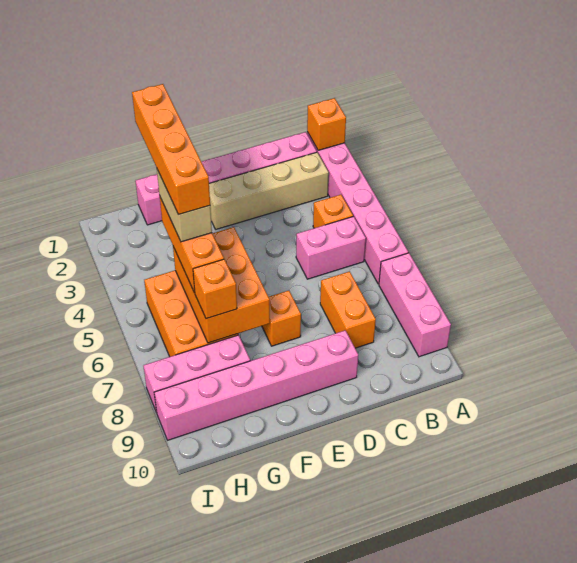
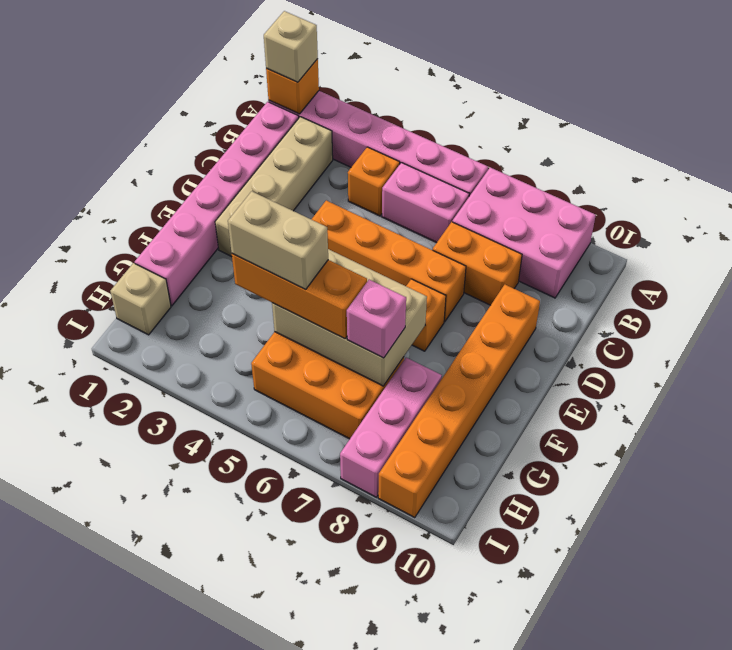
none -> tan brick A1 level 3
pink brick A7:A9 level 1 -> pink brick A7:B9 level 1
pink brick B5:C5 level 1 -> pink brick B5:B6 level 1
pink brick D9:I9 level 1 -> orange brick D9:I9 level 1
orange brick F5:G7 level 2 -> tan brick F5:G7 level 2
orange brick G2:G5 level 5 -> orange brick D4:D7 level 1
orange brick G7 level 3 -> pink brick G7 level 3
none -> tan brick H1 level 1

